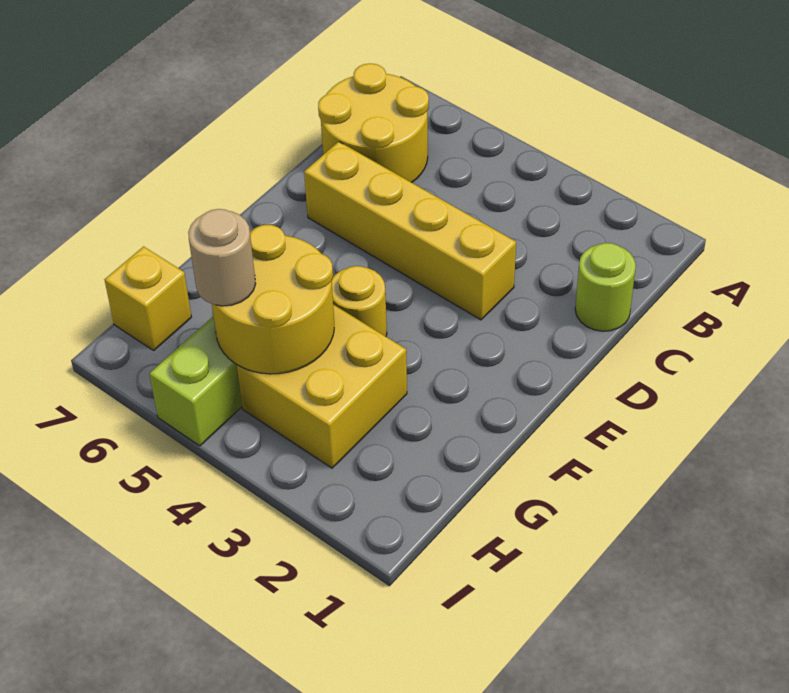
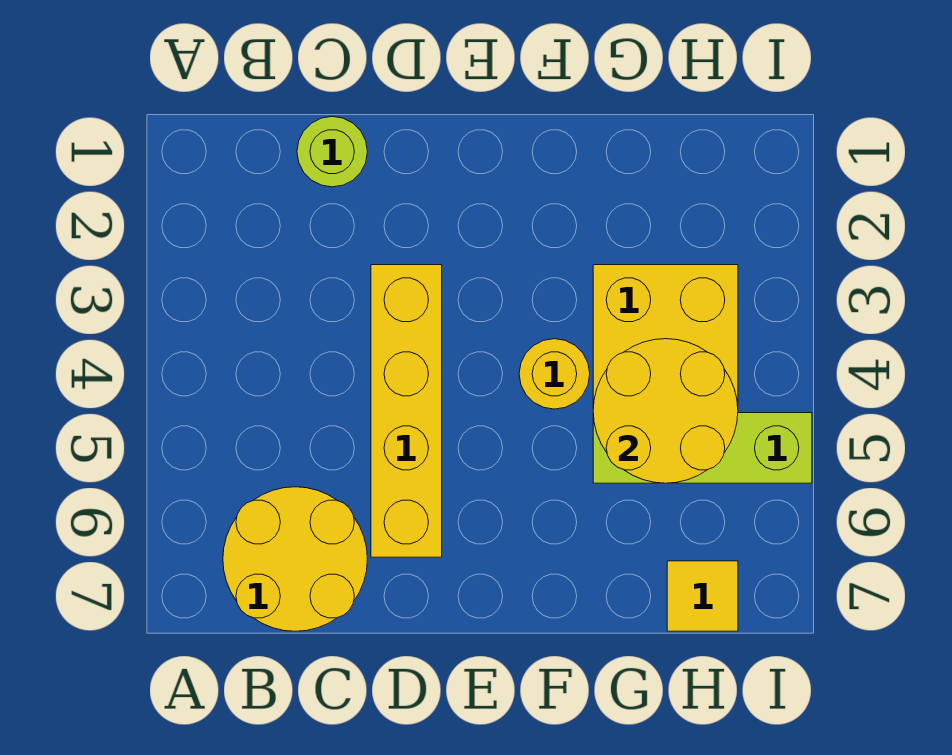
tan round brick H5 level 3 -> none
yellow brick H7 level 1 -> yellow tile H7 level 1

